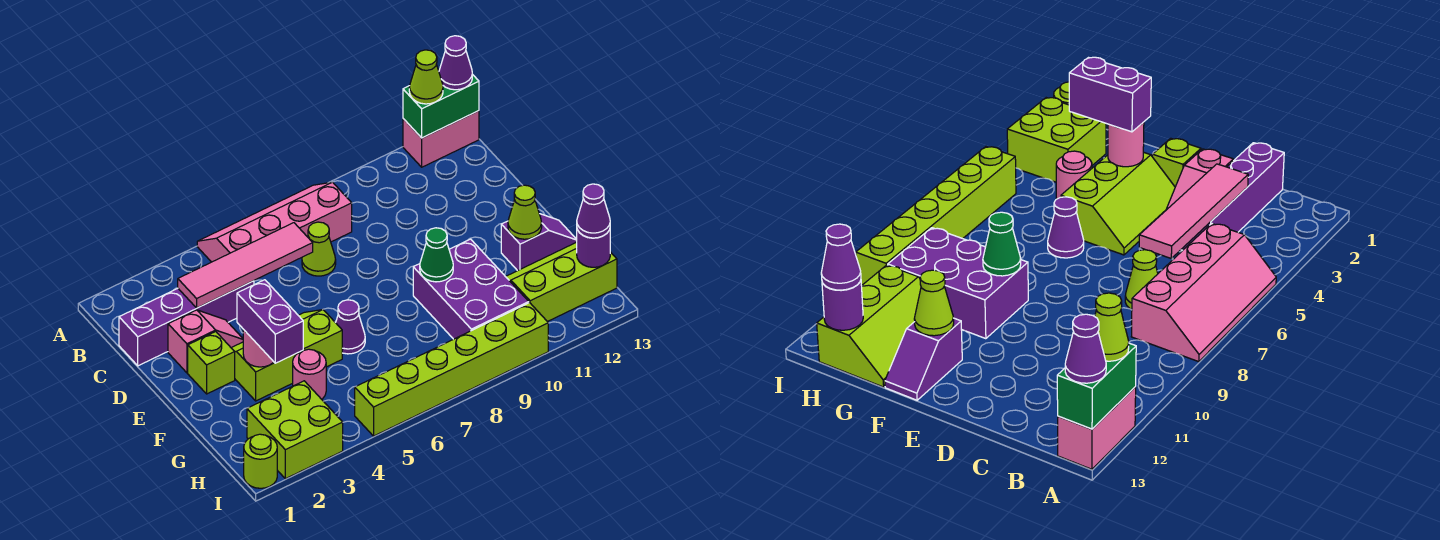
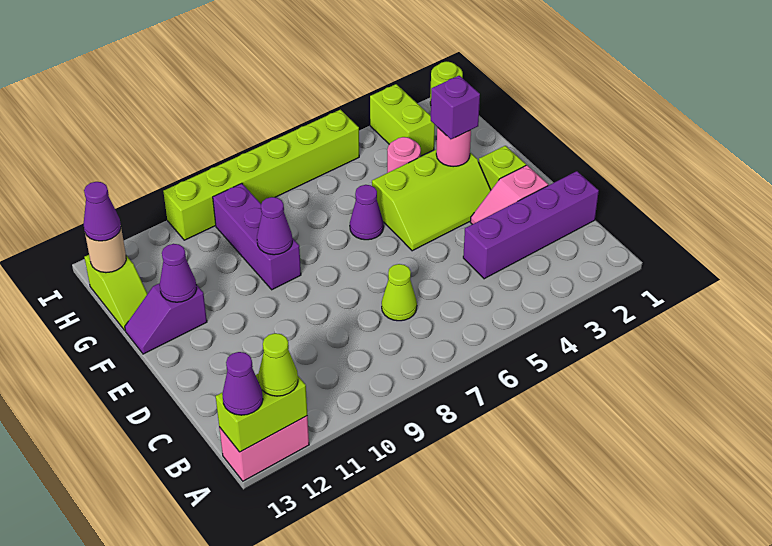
pink slope A5:B8 level 1 top B -> none
green brick A12:A13 level 2 -> lime brick A12:A13 level 2
pink tile C3:C6 level 2 -> none
purple brick F3:G3 level 3 -> purple brick F3 level 3
purple brick F9:H10 level 1 -> purple brick F9:H9 level 1
green cone F9 level 2 -> purple cone F9 level 2
lime cone F12 level 2 -> purple cone F12 level 2
lime slope G11:H13 level 1 top H -> lime slope G13:H13 level 1 top H
lime brick H2:I3 level 1 -> lime brick H3:I3 level 1
purple round brick H13 level 2 -> tan round brick H13 level 2

